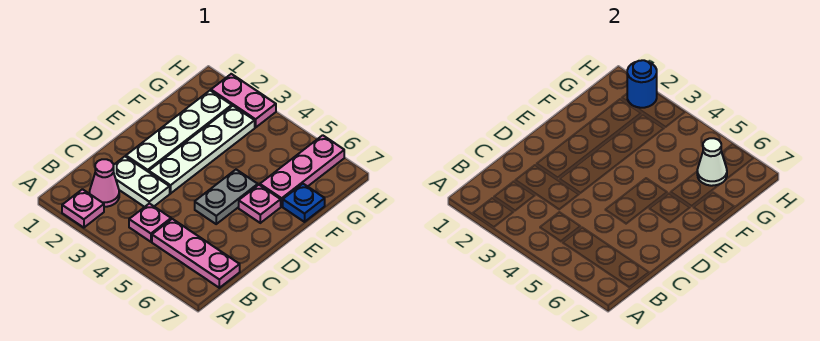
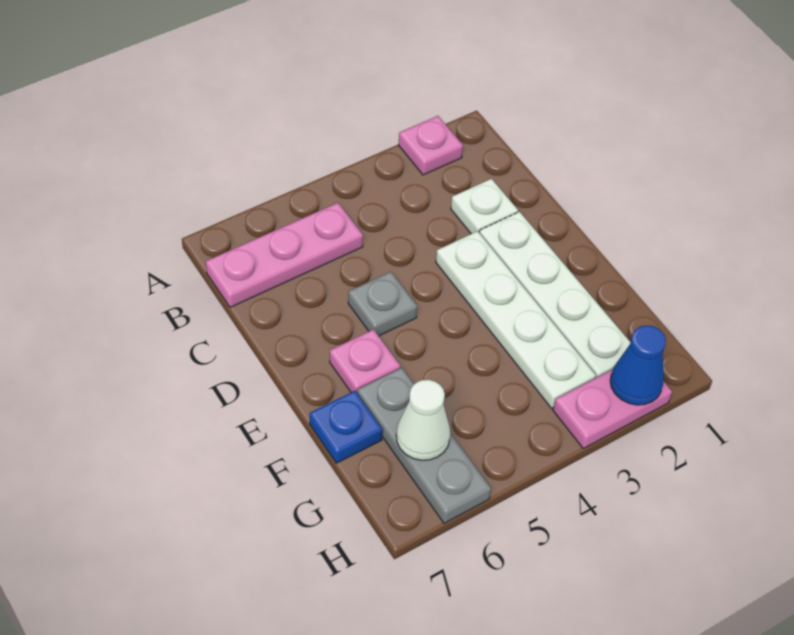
pink cone B2 level 1 -> none
pink plate B4 level 1 -> none
white plate C2:C3 level 1 -> white plate C2 level 1
grey plate D5:E5 level 1 -> grey plate D5 level 1
pink plate F6:H6 level 1 -> grey plate F6:H6 level 1
blue round brick H2 level 2 -> blue cone H2 level 2

